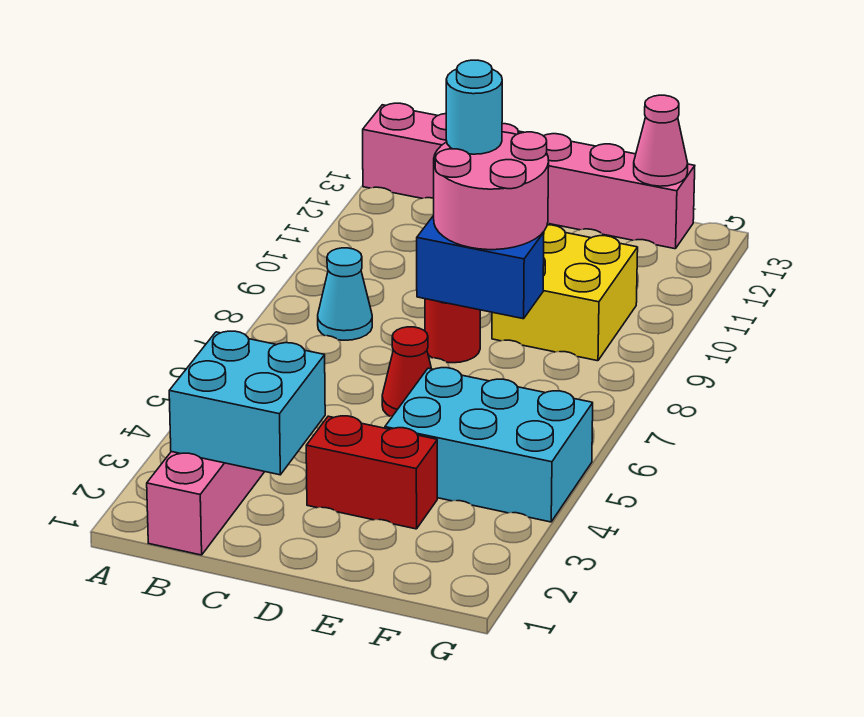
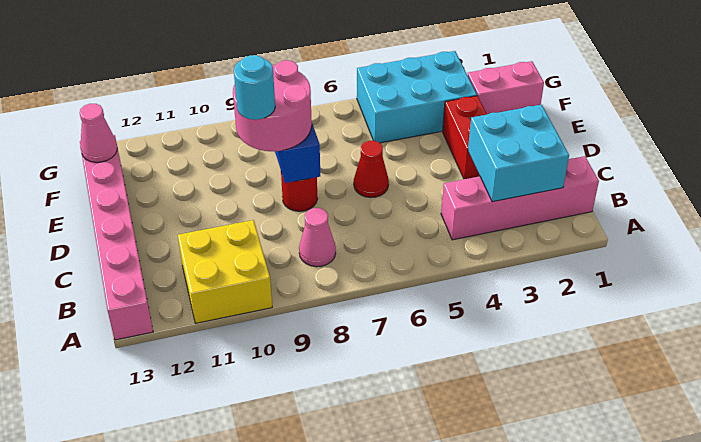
cyan cone B8 level 1 -> pink cone B8 level 1
cyan brick E4:G5 level 1 -> cyan brick F3:G5 level 1
yellow brick E9:F10 level 1 -> yellow brick A10:B11 level 1
none -> pink brick F1:F2 level 1

